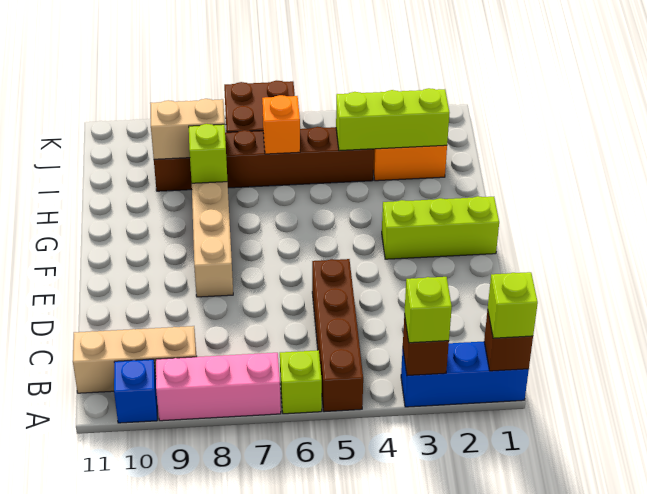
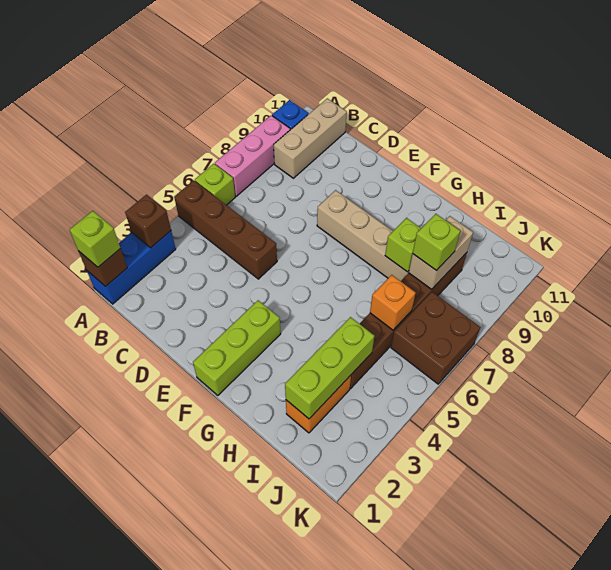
lime brick A3 level 3 -> lime brick I8 level 3

